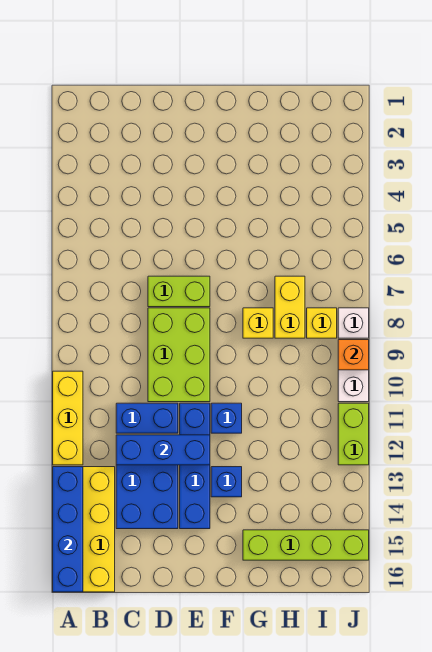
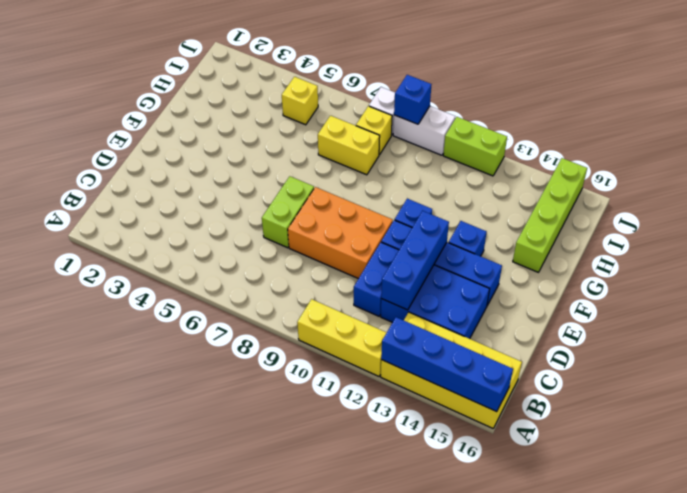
lime brick D8:E10 level 1 -> orange brick D8:E10 level 1
yellow brick G8 level 1 -> yellow brick I5 level 1
orange brick J9 level 2 -> blue brick J9 level 2

